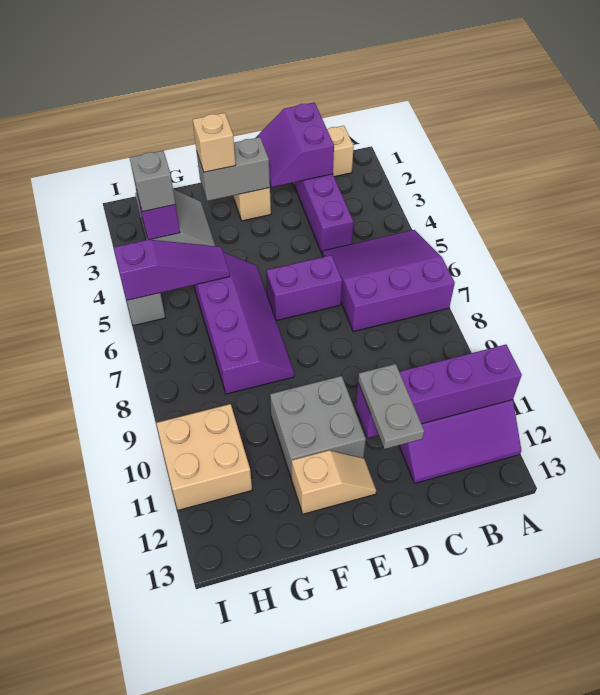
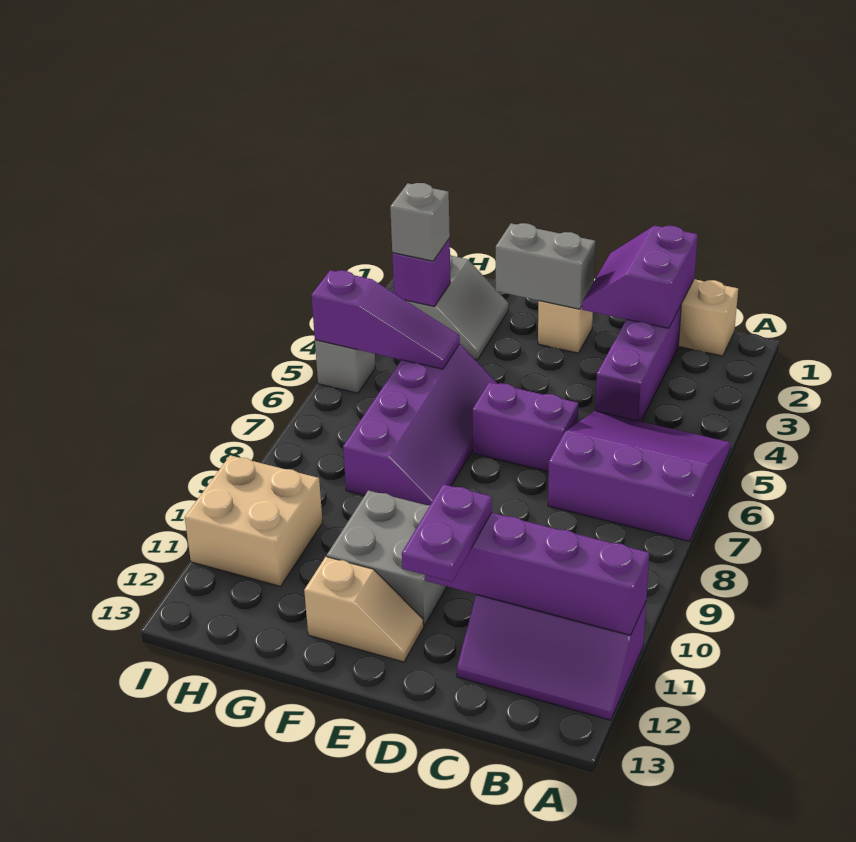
grey plate D11:D12 level 3 -> purple plate D11:D12 level 3
tan brick F2 level 3 -> none

